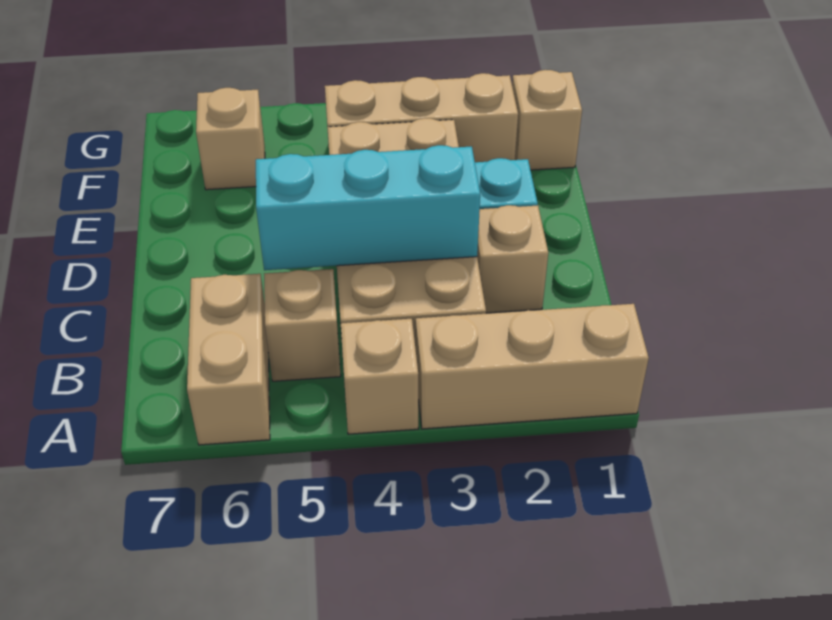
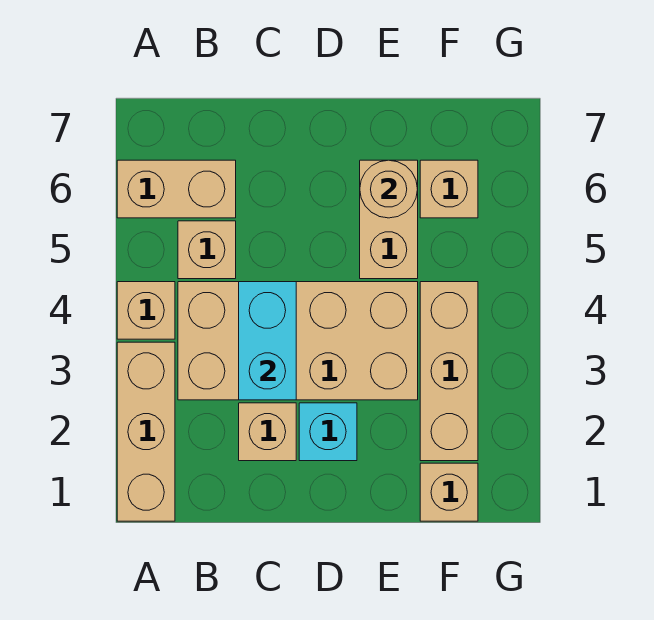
cyan brick C3:C5 level 2 -> cyan brick C3:C4 level 2
none -> tan brick E5:E6 level 1
none -> tan round brick E6 level 2

